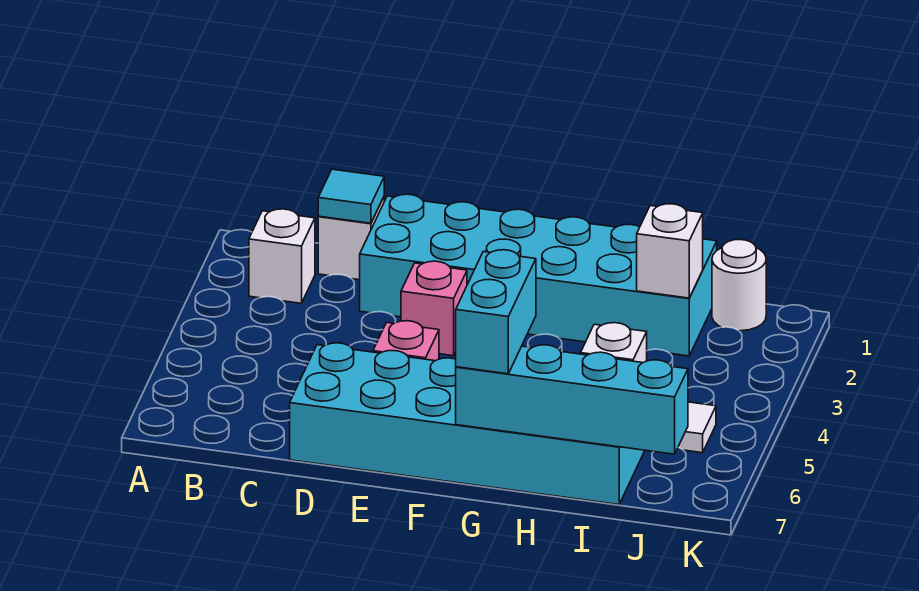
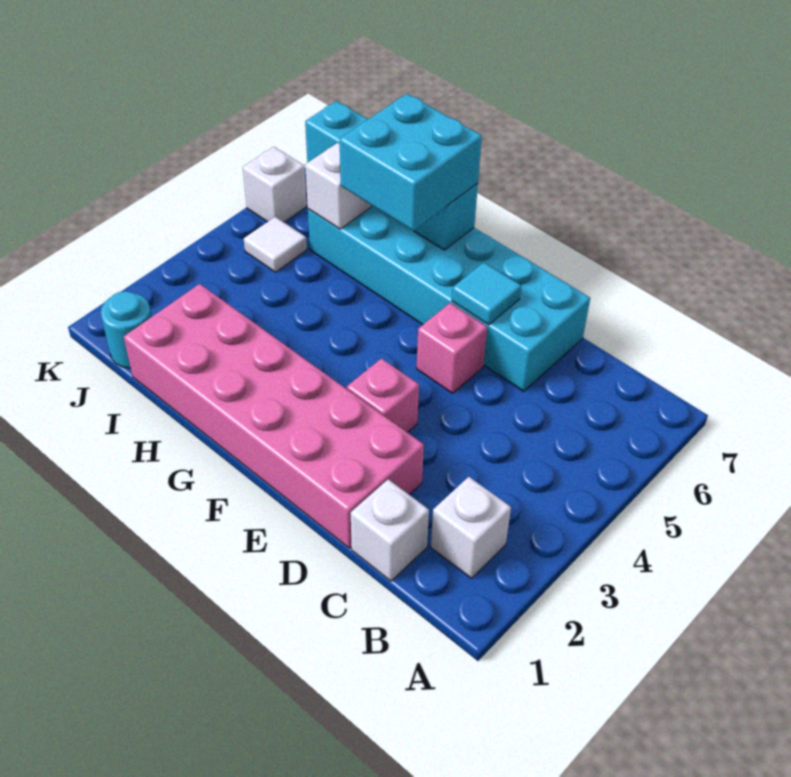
cyan tile C1 level 2 -> cyan tile E6 level 2
cyan brick D1:I2 level 1 -> pink brick D1:I2 level 1
cyan brick G6:G7 level 3 -> cyan brick G6:H7 level 3
white brick I2 level 2 -> white brick K6 level 1
white round brick J1 level 1 -> cyan round brick J1 level 1

